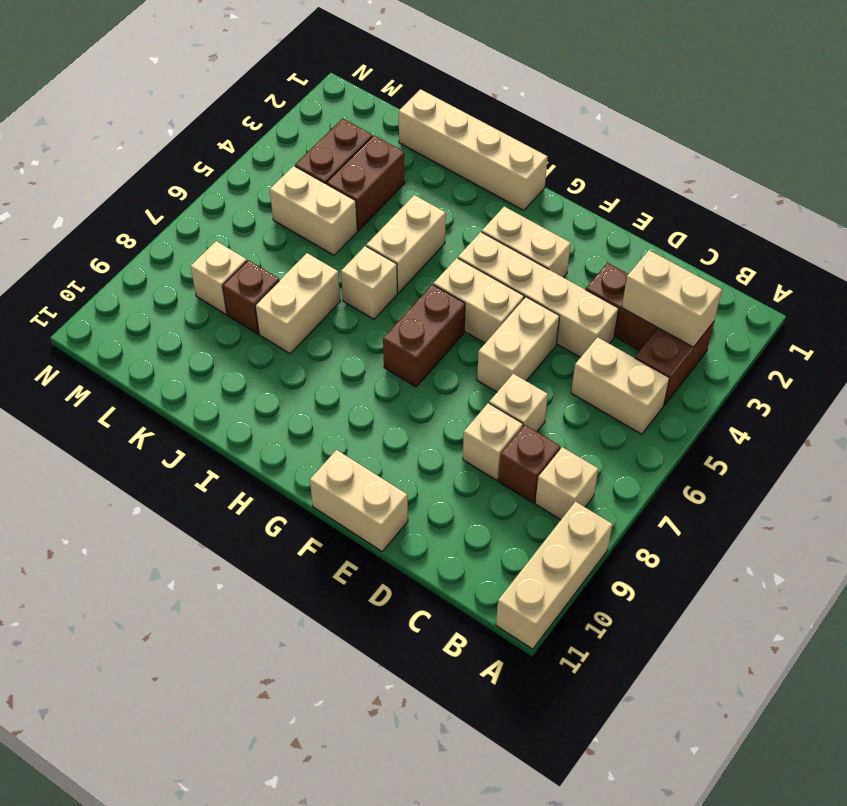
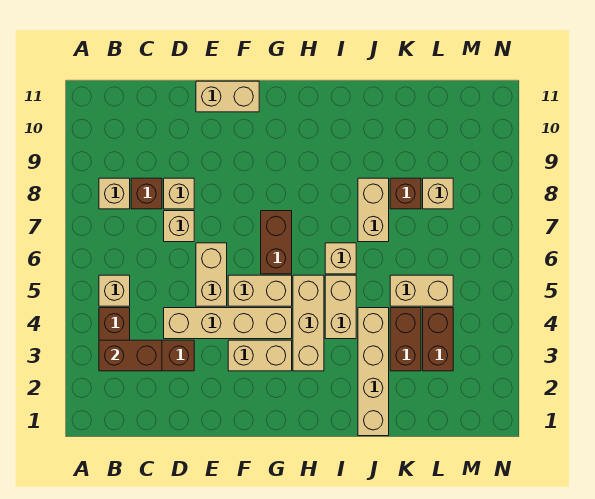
tan brick A9:A11 level 1 -> tan brick H3:H5 level 1
tan brick B3:C3 level 2 -> brown brick B3:C3 level 2
tan brick B5:C5 level 1 -> tan brick B5 level 1
tan brick H1:K1 level 1 -> tan brick J1:J4 level 1

